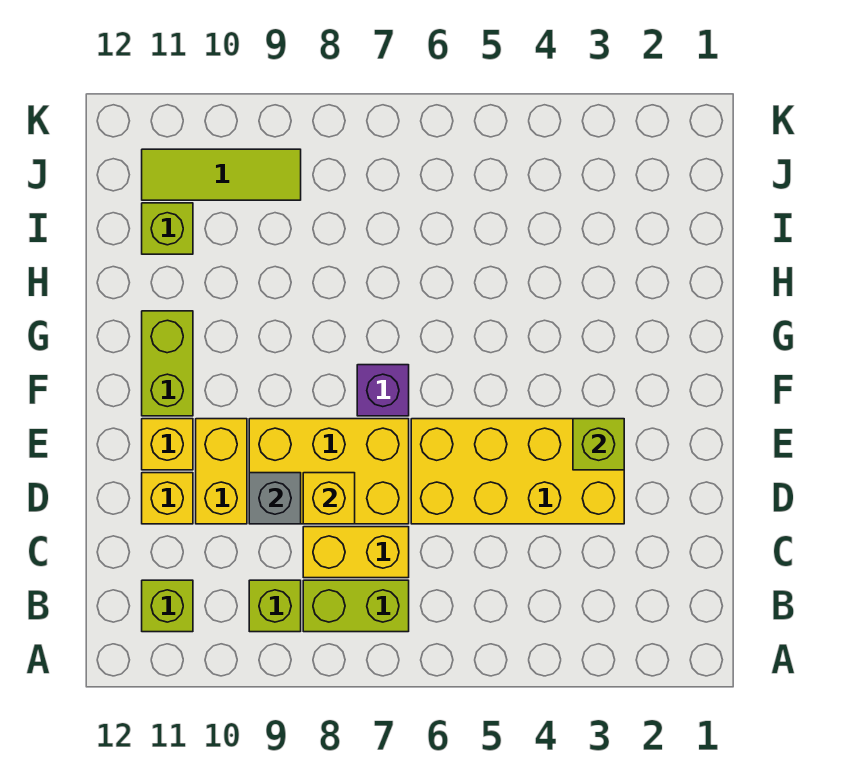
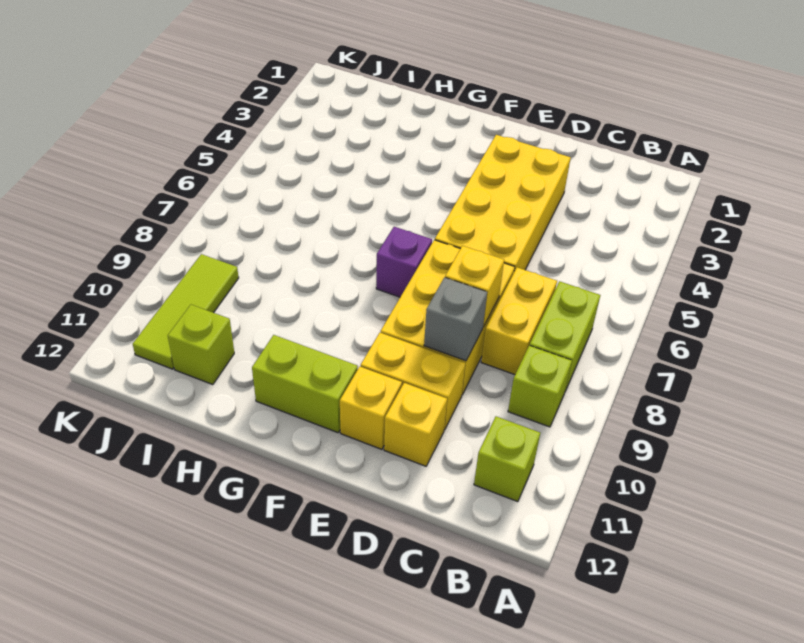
lime brick E3 level 2 -> none

